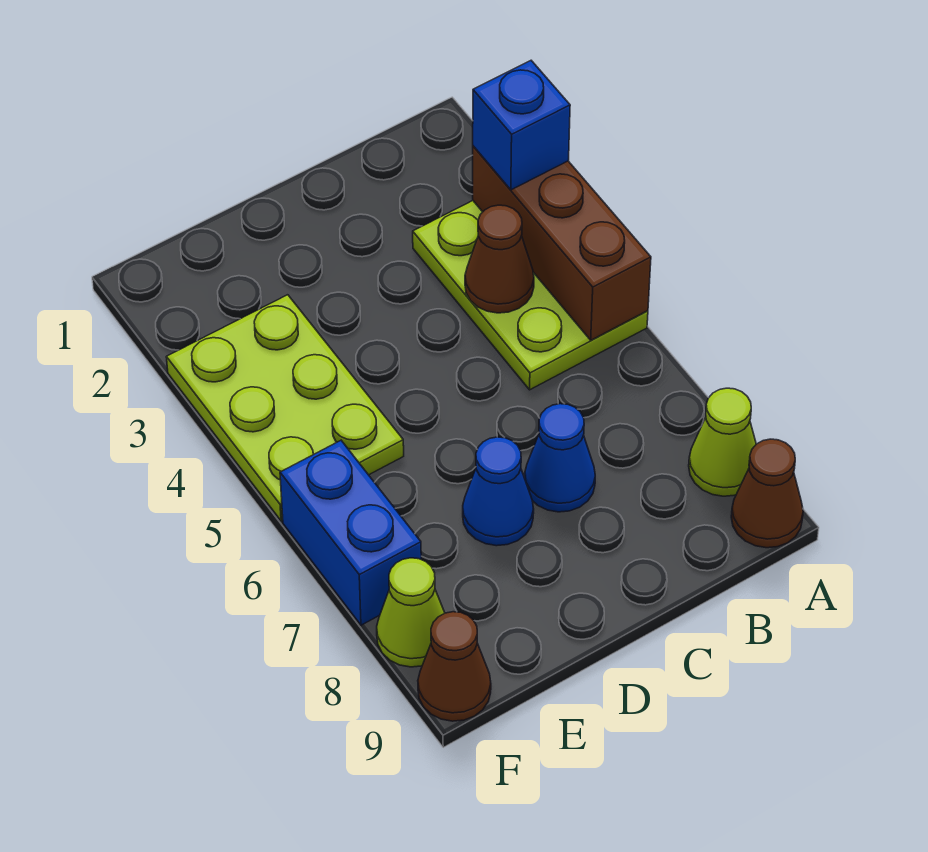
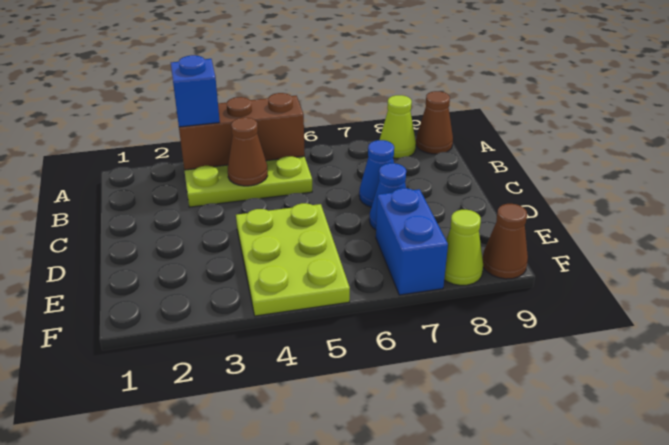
lime plate E3:F5 level 1 -> lime plate D4:F5 level 1
blue brick F6:F7 level 1 -> blue brick E7:F7 level 1

